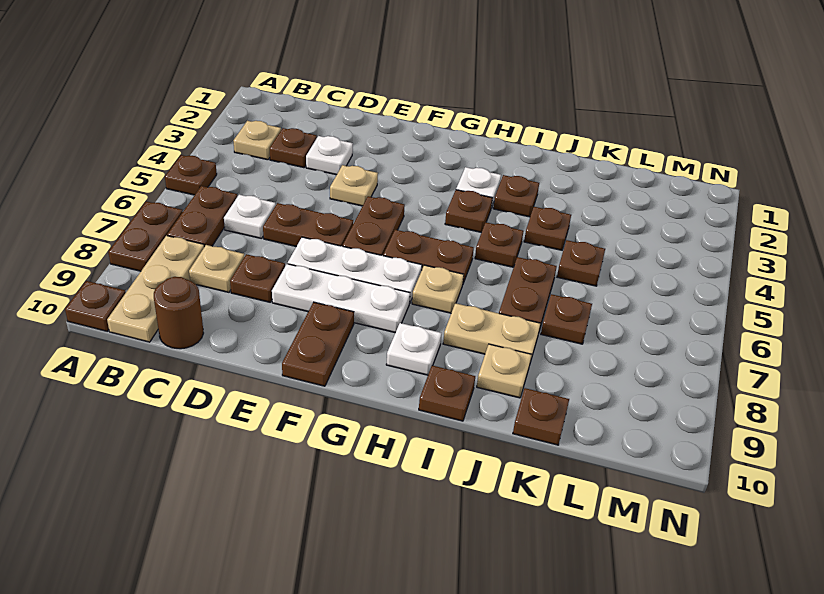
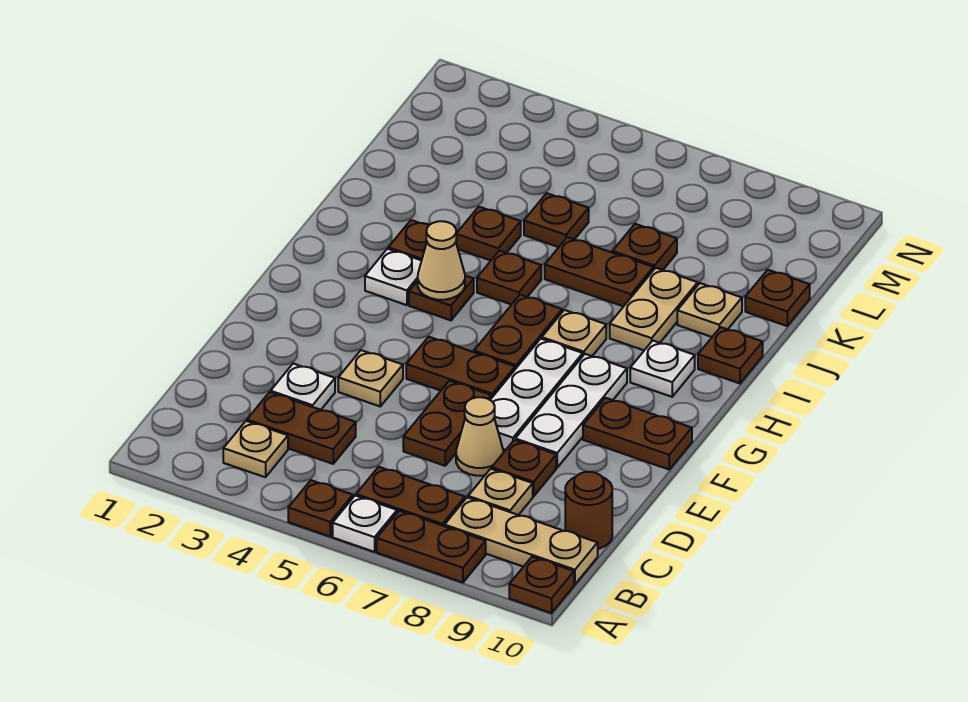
brown plate C3 level 1 -> brown plate C3:C4 level 1
white plate C6 level 1 -> white plate A6 level 1
none -> tan cone D7 level 1
none -> tan cone H4 level 2

